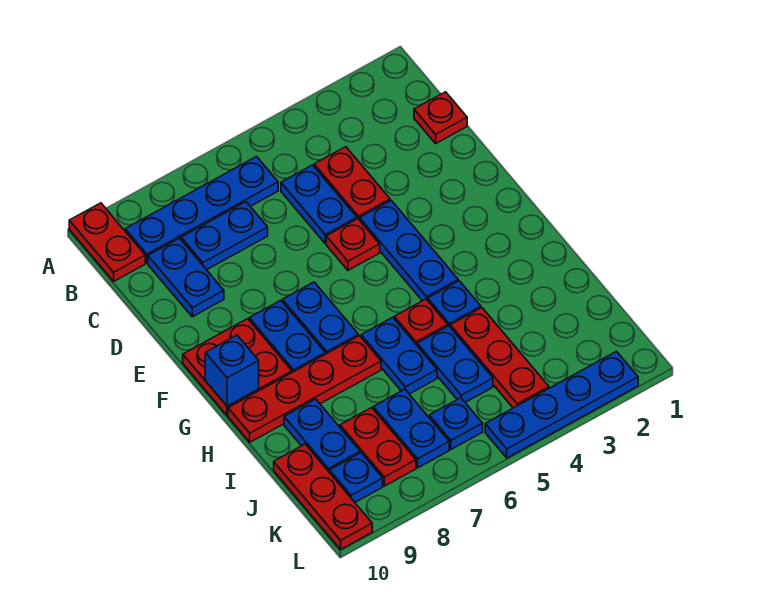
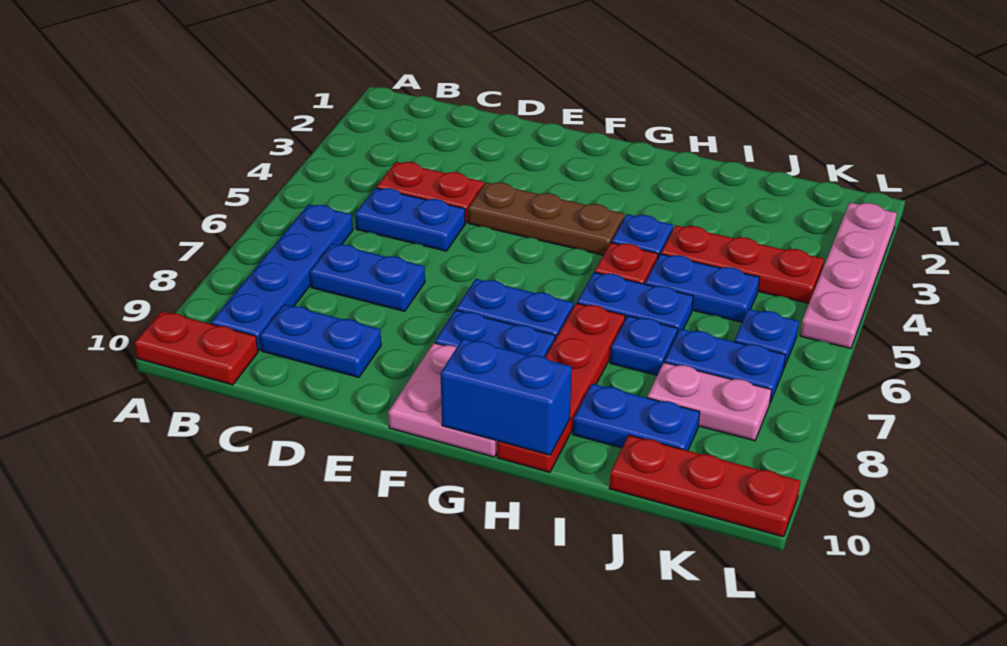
red plate C1 level 1 -> none
blue plate C7:C8 level 1 -> blue plate C7:D7 level 1
blue plate E4:G4 level 1 -> brown plate E4:G4 level 1
red plate E5 level 1 -> none
red plate F9:G10 level 1 -> pink plate F9:G10 level 1
blue brick G10 level 2 -> blue brick G10:H10 level 2
red plate J8:K8 level 1 -> pink plate J8:K8 level 1
blue plate K9 level 1 -> blue plate I7 level 1
blue plate L2:L5 level 1 -> pink plate L2:L5 level 1

